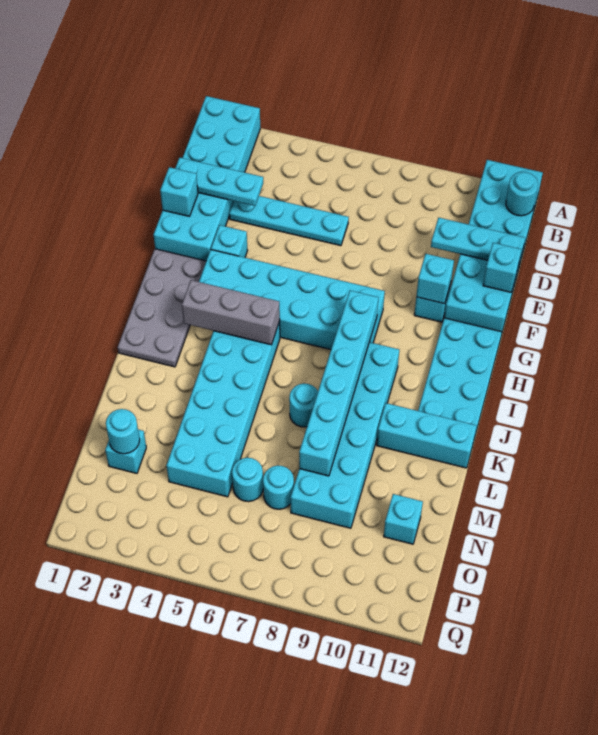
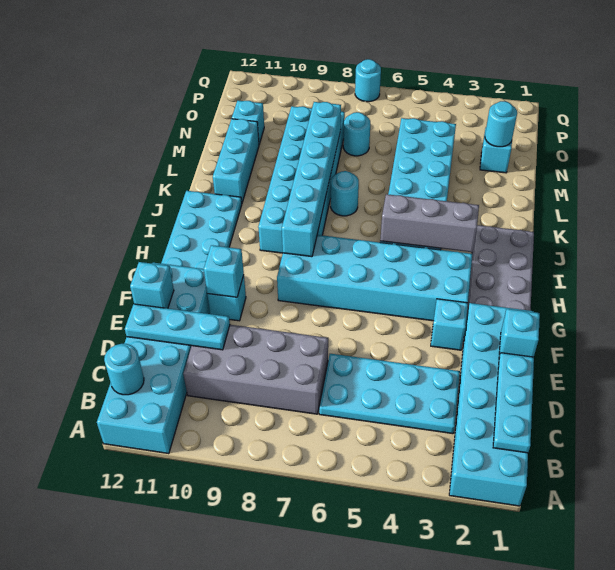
none -> grey brick C7:D10 level 1
cyan plate D1:D3 level 2 -> cyan plate B1:D1 level 2
cyan plate D3:D6 level 1 -> cyan plate C3:D6 level 1
cyan brick K10:K12 level 1 -> cyan brick K11:M11 level 1
cyan round brick N6 level 1 -> cyan round brick Q7 level 1

